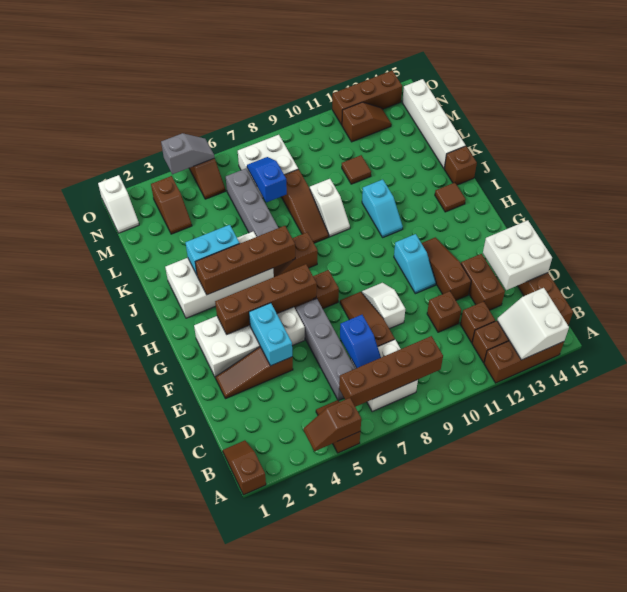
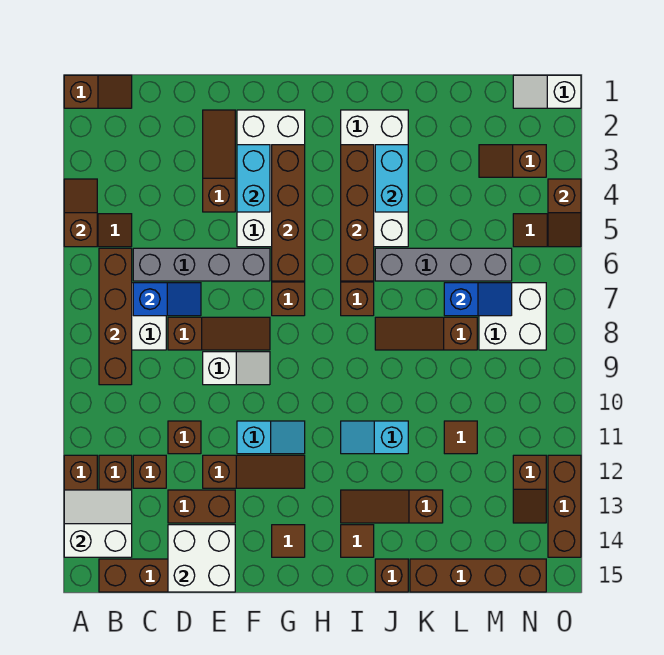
blue slope C7:D7 level 2 top D -> blue slope C7:D7 level 2 top C
cyan brick E4:F4 level 2 -> cyan brick F3:F4 level 2
cyan slope F11:G11 level 1 top G -> cyan slope F11:G11 level 1 top F
none -> brown tile G14 level 1
none -> brown slope I13:K13 level 1 top K
white slope J9:K9 level 1 top K -> none
white brick K15:N15 level 1 -> brown brick K15:N15 level 1
grey slope O4:O5 level 2 top 4 -> brown slope O4:O5 level 2 top 4

